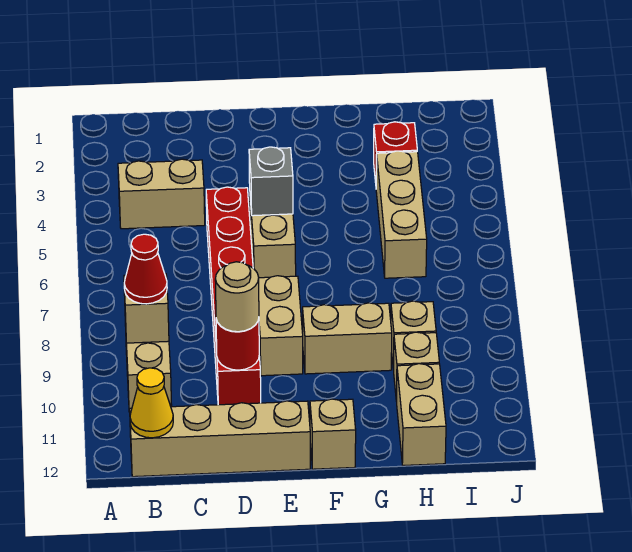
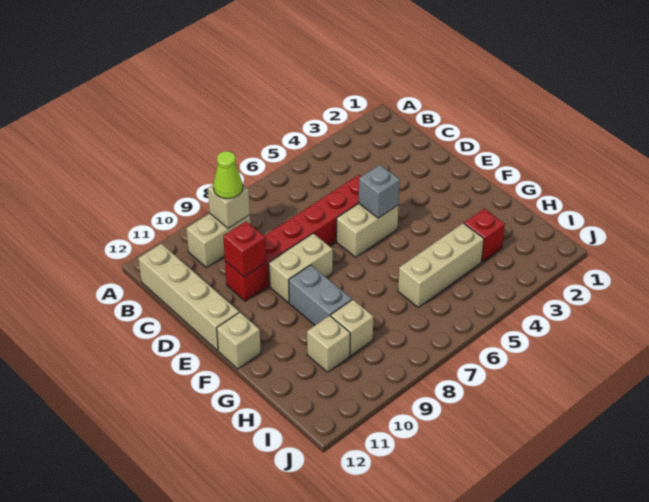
tan brick B4:C4 level 1 -> none
red cone B9 level 3 -> lime cone B9 level 3
yellow cone B12 level 2 -> none
red round brick D10 level 2 -> red brick D10 level 2
tan round brick D10 level 3 -> none
tan brick F9:G9 level 1 -> grey brick F9:G9 level 1
tan brick H11:H12 level 1 -> none

